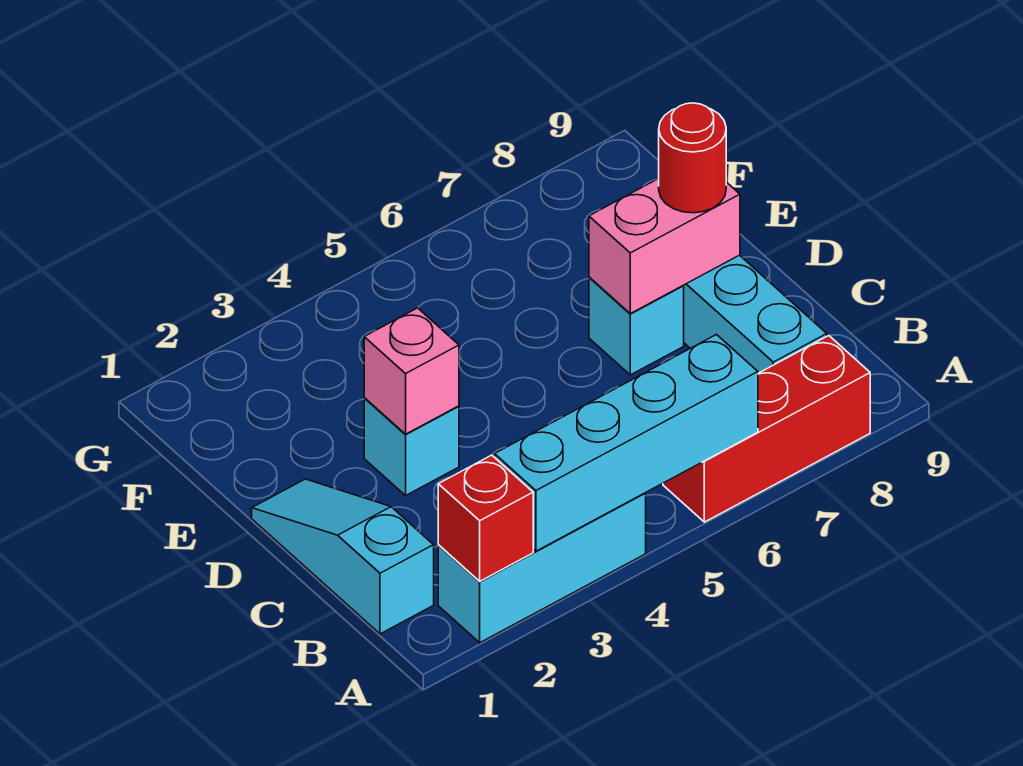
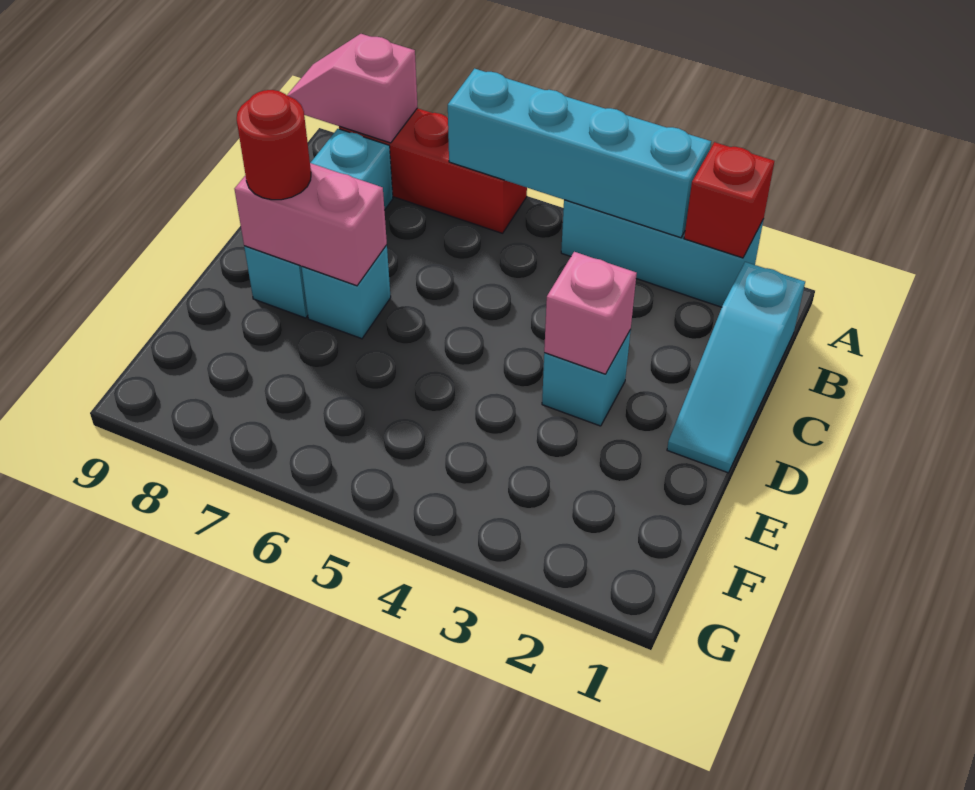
none -> pink slope A8:A9 level 2 top 8

